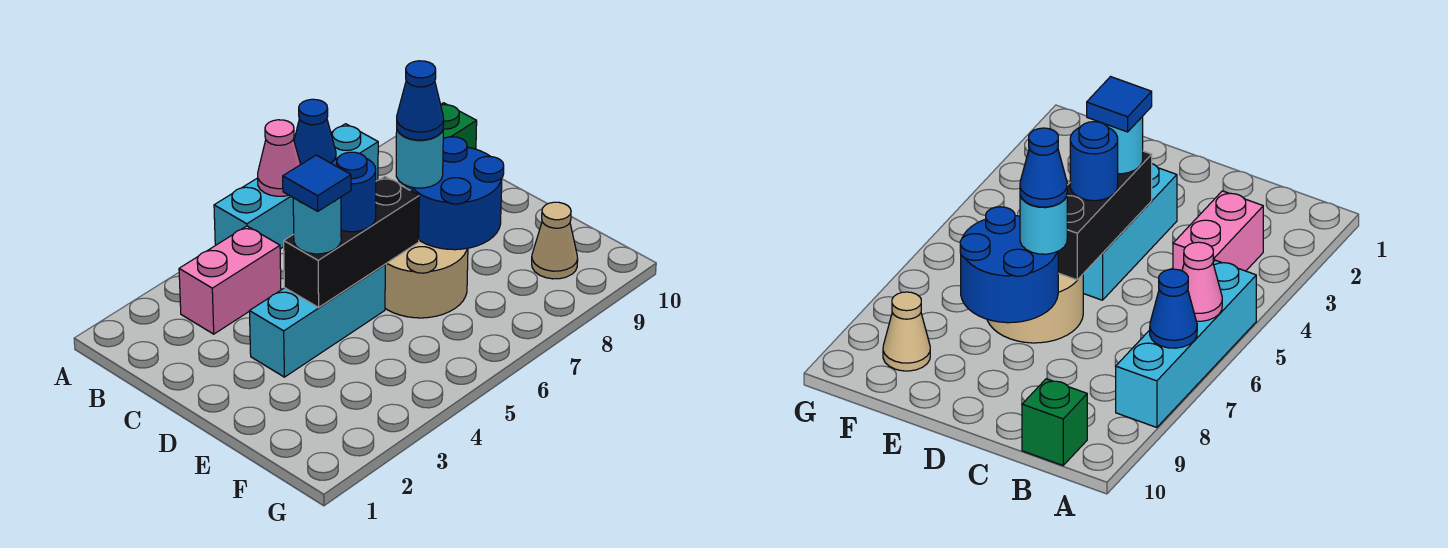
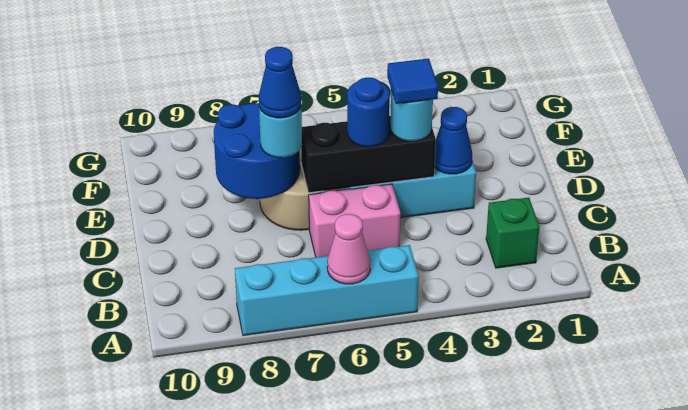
blue cone A7 level 2 -> blue cone D3 level 2
pink brick B3:B4 level 1 -> pink brick C5:C6 level 1
green brick B10 level 1 -> green brick B2 level 1
tan cone F9 level 1 -> none

